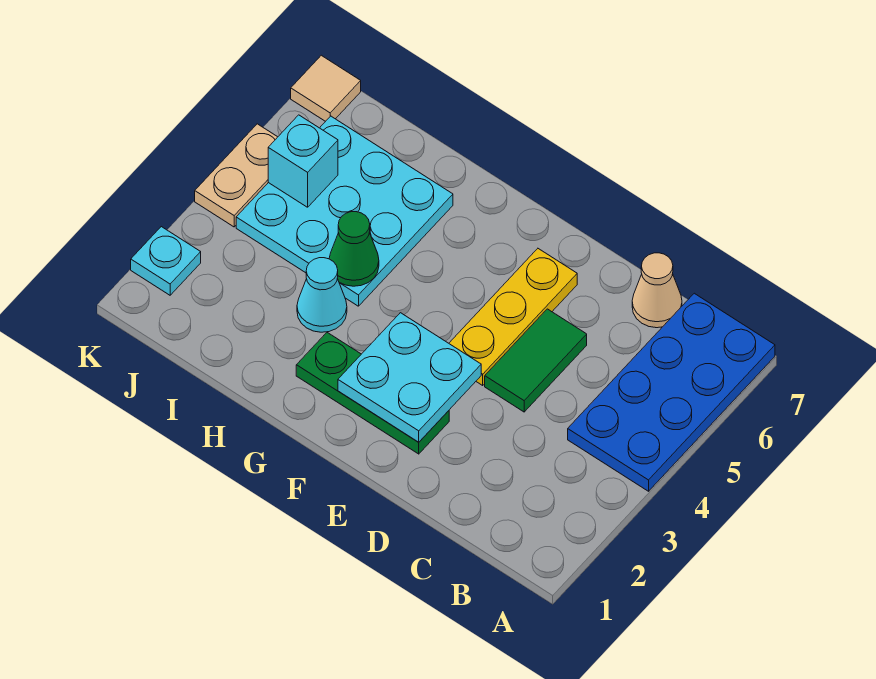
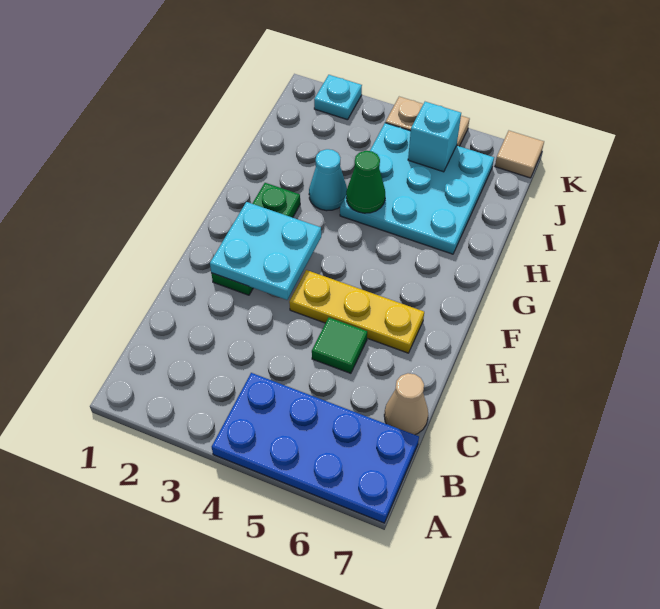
green tile D4:D5 level 1 -> green tile D5 level 1

